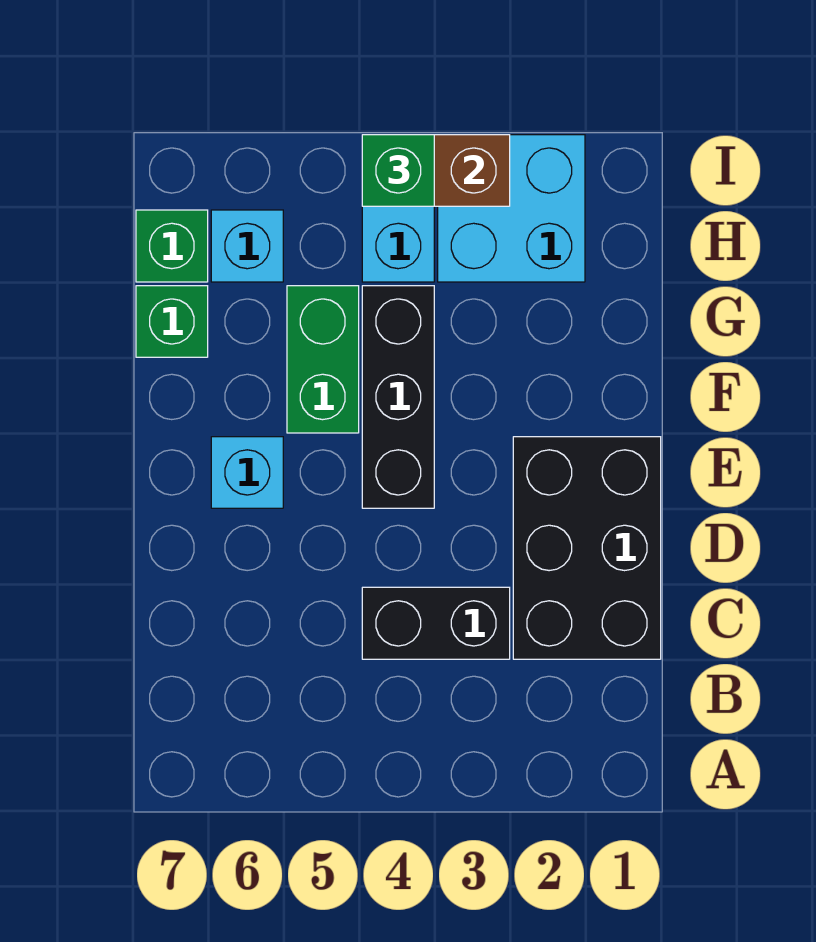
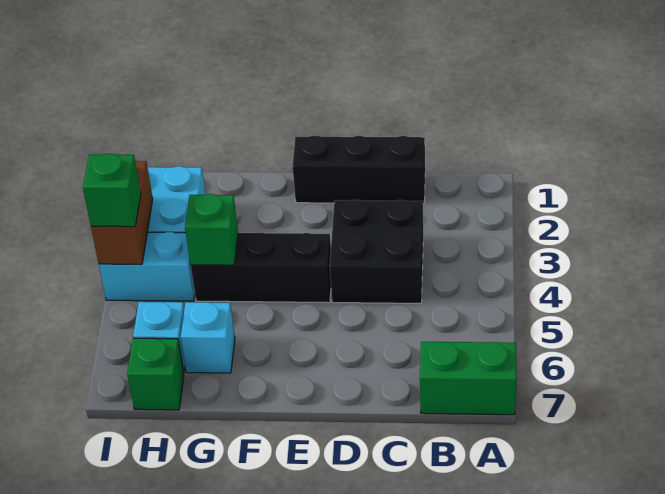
black brick C1:E2 level 1 -> black brick C1:E1 level 1
black brick C3:C4 level 1 -> black brick C3:D4 level 1
cyan brick E6 level 1 -> cyan brick G6 level 1
green brick F5:G5 level 1 -> green brick A7:B7 level 1
green brick G7 level 1 -> green brick G4 level 2

